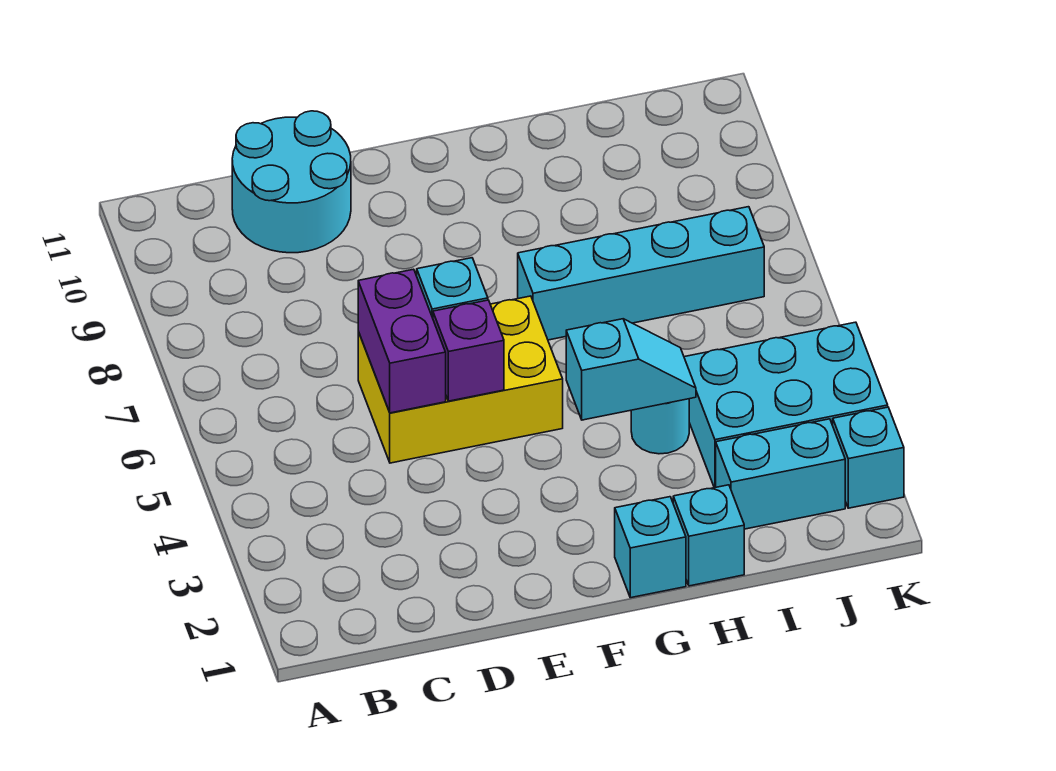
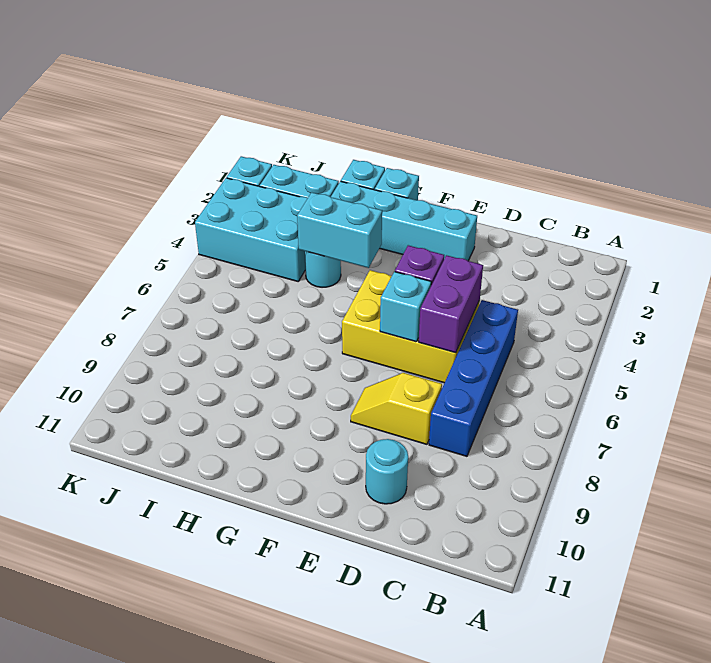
none -> blue brick C5:C8 level 1
cyan round brick C10:D11 level 1 -> cyan round brick D10 level 1
none -> yellow slope D8:E8 level 1 top D
cyan slope G4:H4 level 2 top G -> cyan brick G4:H4 level 2
cyan brick G7:J7 level 1 -> cyan brick E2:H2 level 1

